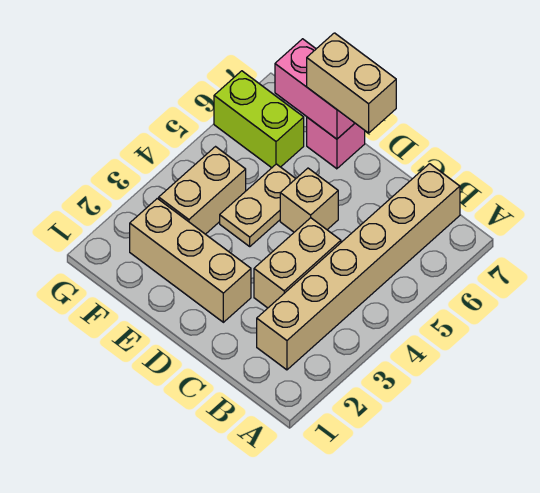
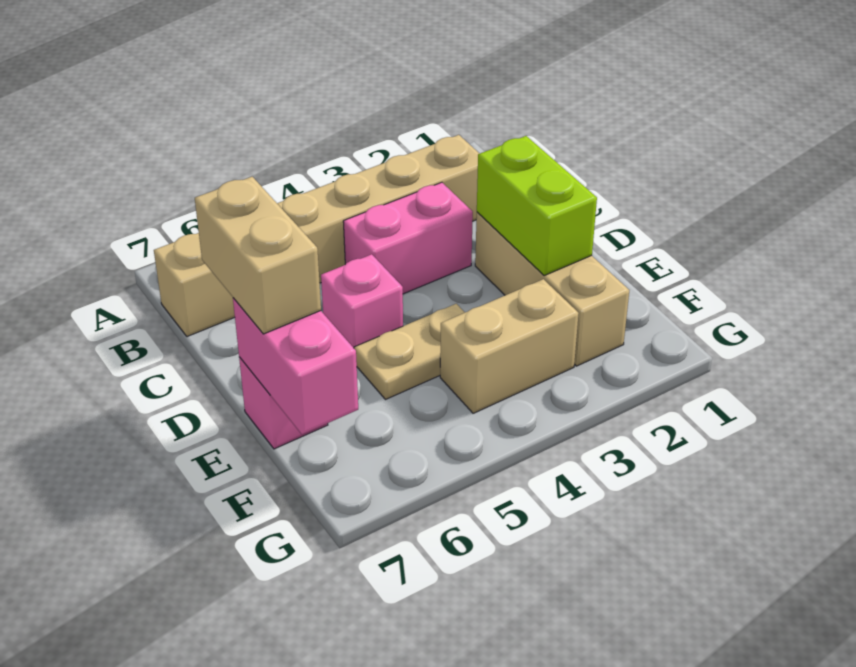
tan brick C3:C4 level 1 -> pink brick C3:C4 level 1
tan brick D5 level 1 -> pink brick D5 level 1
lime brick F6:G6 level 1 -> lime brick D2:E2 level 2

